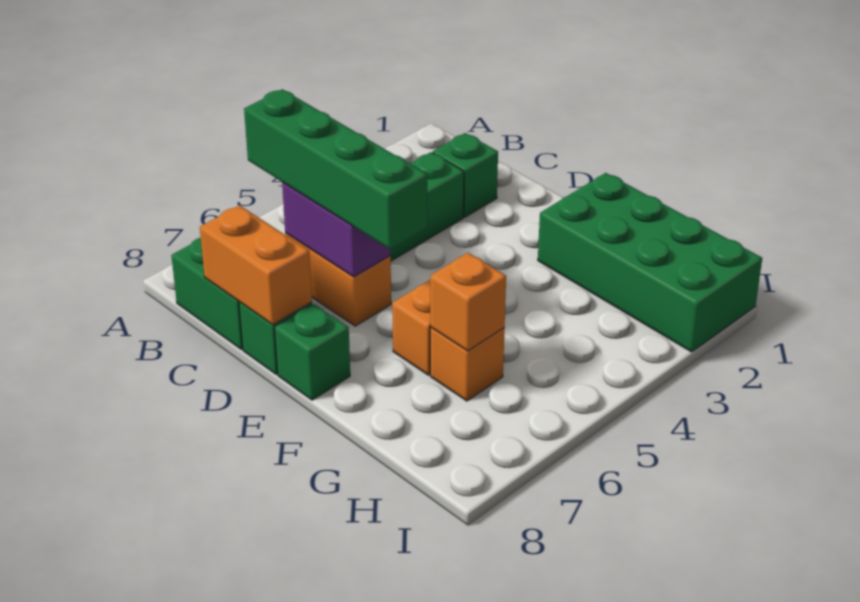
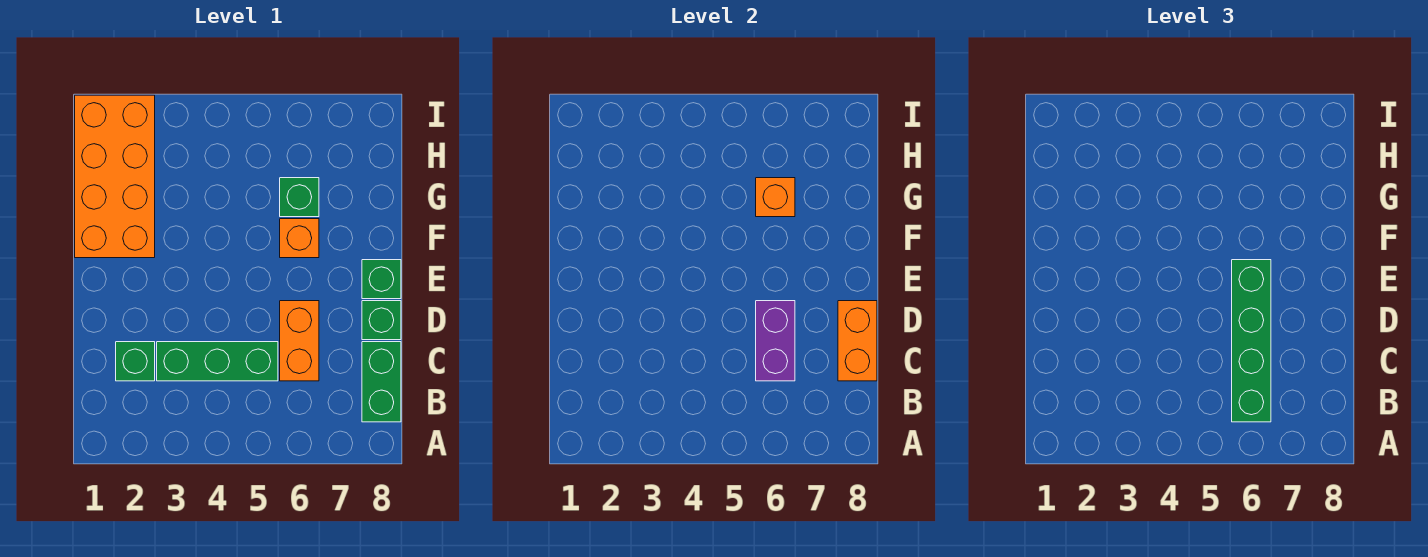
green brick F1:I2 level 1 -> orange brick F1:I2 level 1
orange brick G6 level 1 -> green brick G6 level 1

